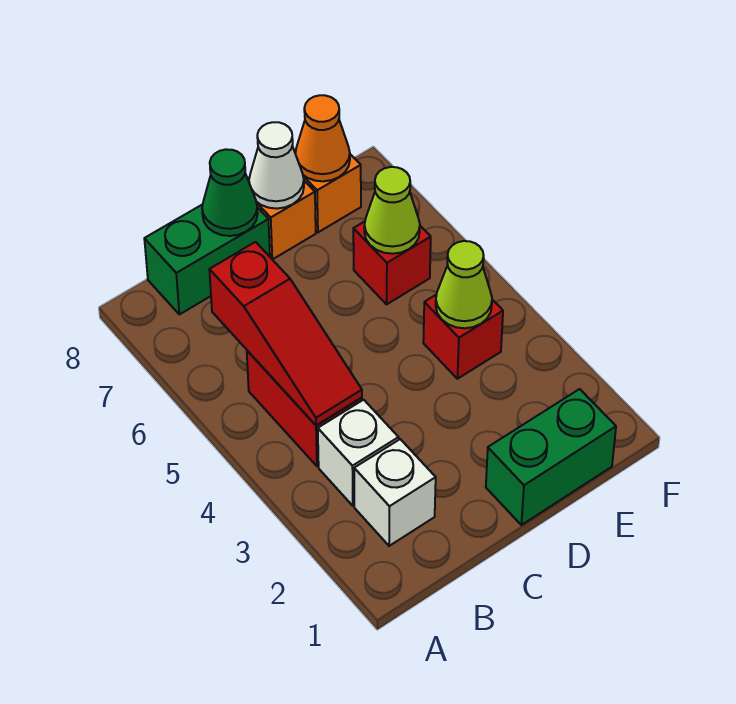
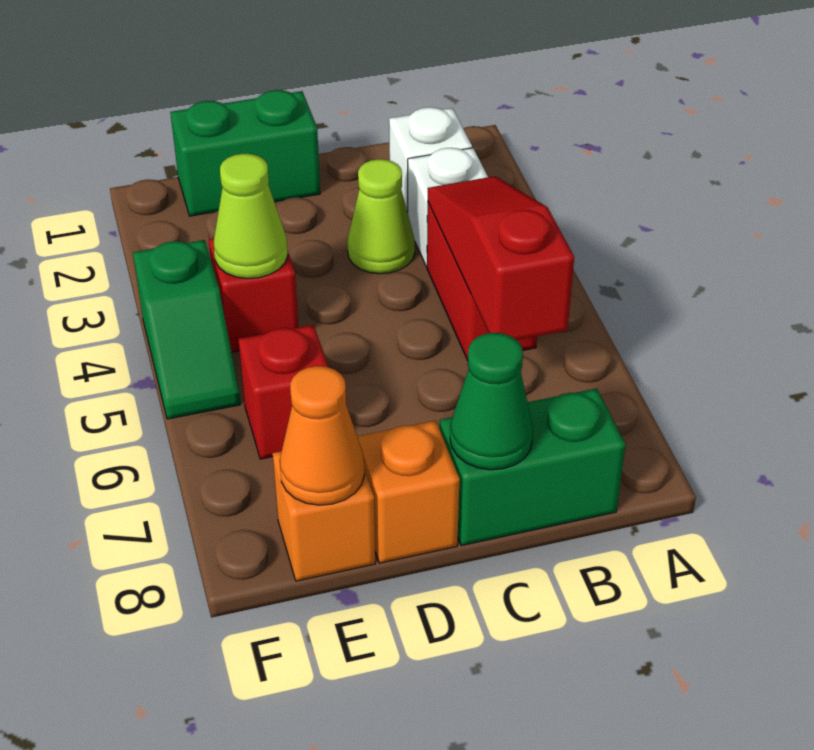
white cone D8 level 2 -> none
lime cone E6 level 2 -> lime cone C3 level 1
none -> green slope F4:F5 level 1 top 4

